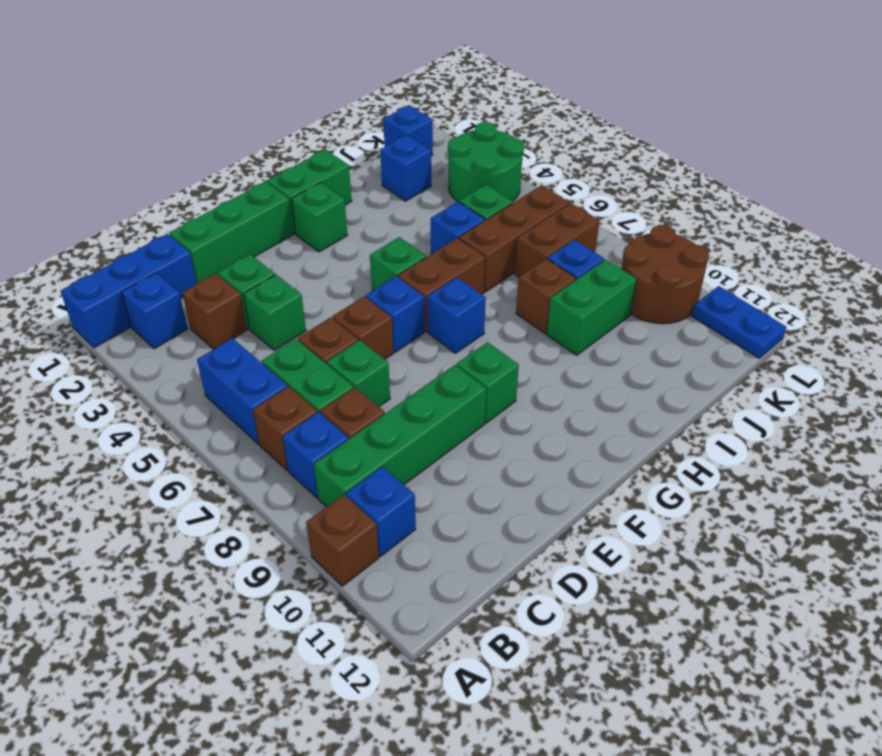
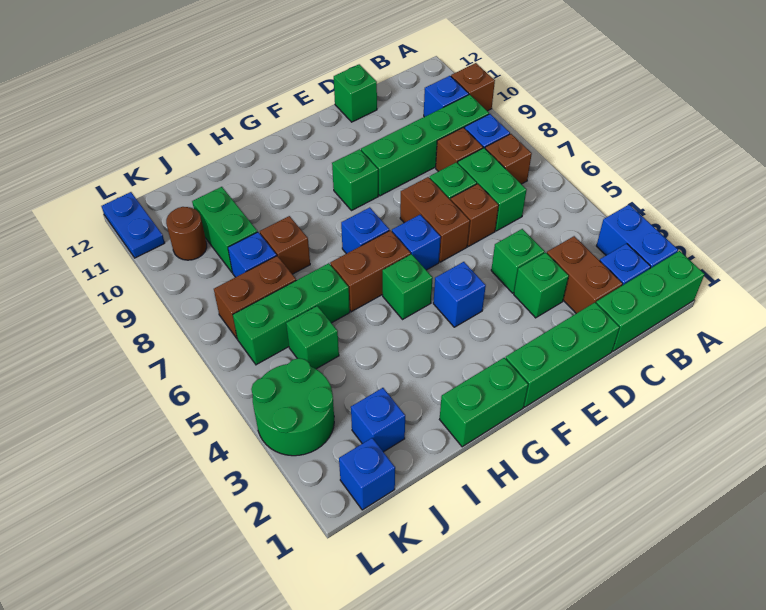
blue brick A1:C1 level 1 -> green brick A1:C1 level 1
blue brick B5:B6 level 1 -> blue brick A2:A3 level 1
brown brick C3 level 1 -> brown brick C2:C3 level 1
brown brick E6 level 1 -> brown brick E6:E7 level 1
green brick G2 level 1 -> green brick D12 level 1
blue brick I5 level 1 -> blue brick F4 level 1
brown brick I6:K6 level 1 -> green brick I6:K6 level 1
green brick I9:J9 level 1 -> green brick J9:J10 level 1
brown round brick K9:L10 level 1 -> brown round brick K10 level 1

